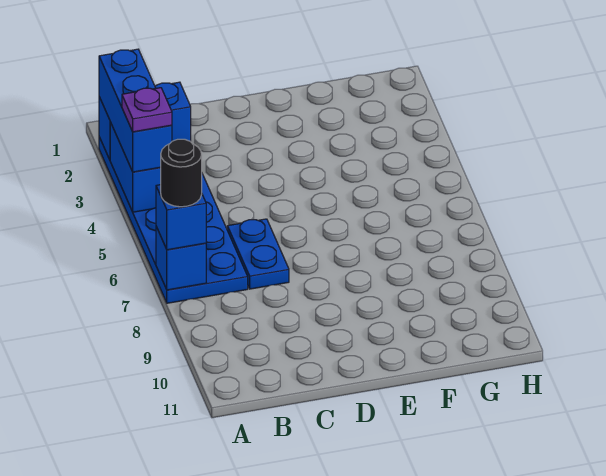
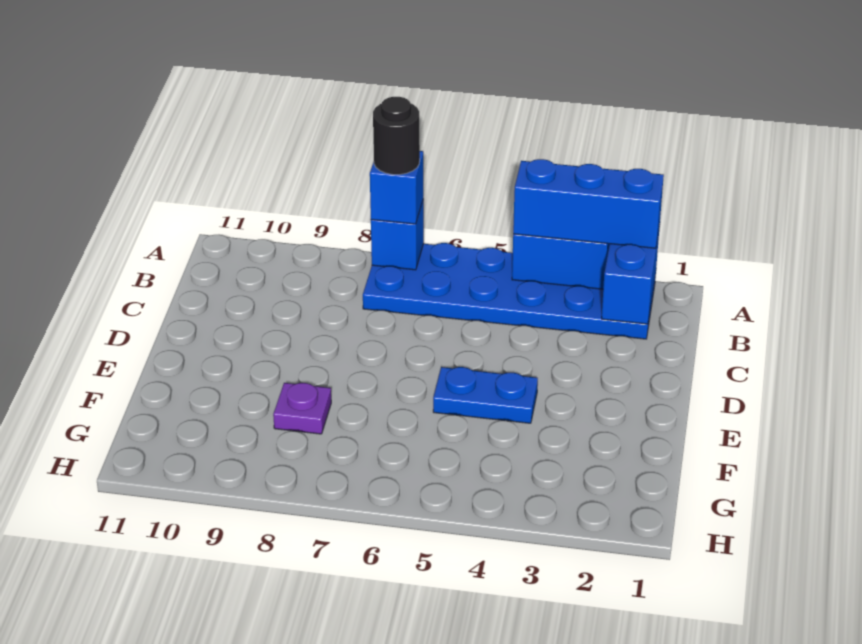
purple plate A4 level 4 -> purple plate F8 level 1
blue plate C6:C7 level 1 -> blue plate E4:E5 level 1

